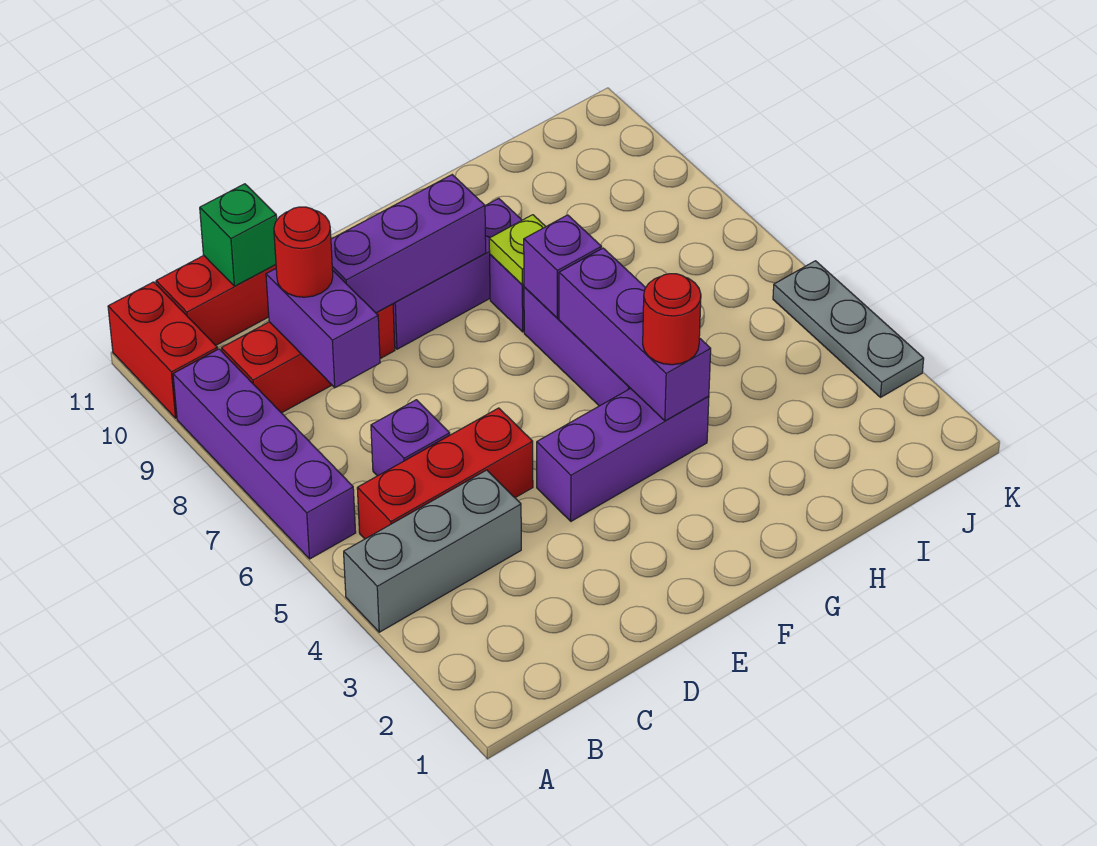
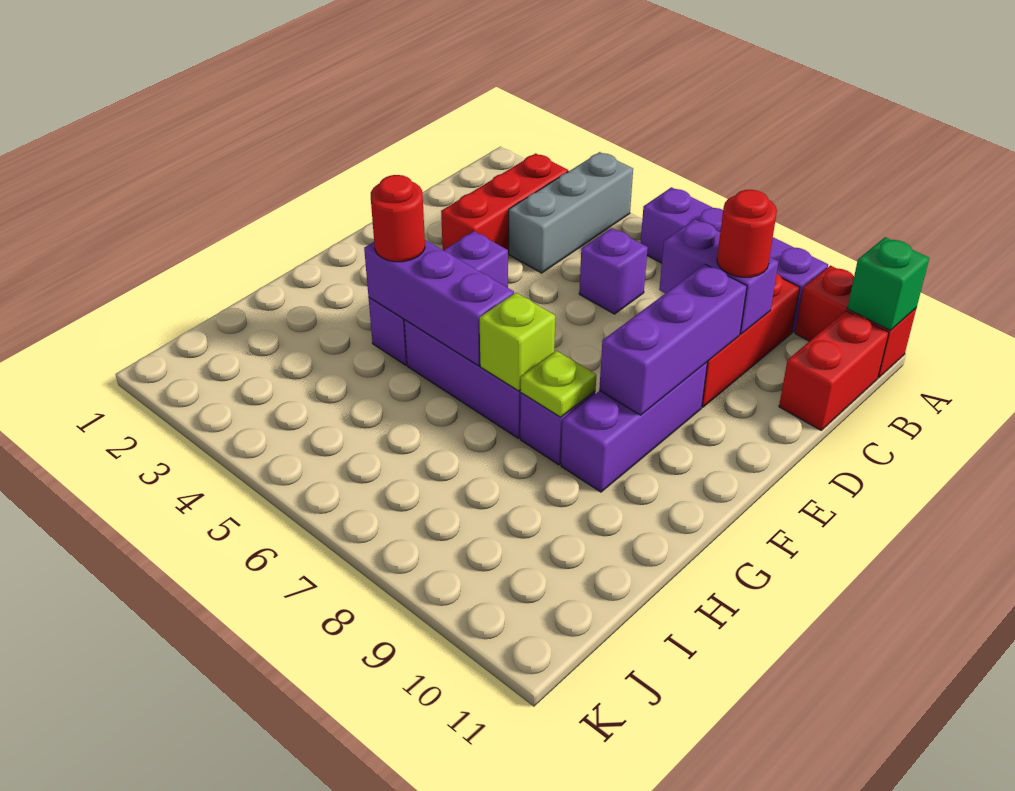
red brick B5:D5 level 1 -> red brick B3:D3 level 1
green brick C11 level 2 -> green brick A11 level 2
purple brick G7 level 2 -> lime brick G7 level 2
grey plate K3:K5 level 1 -> none

